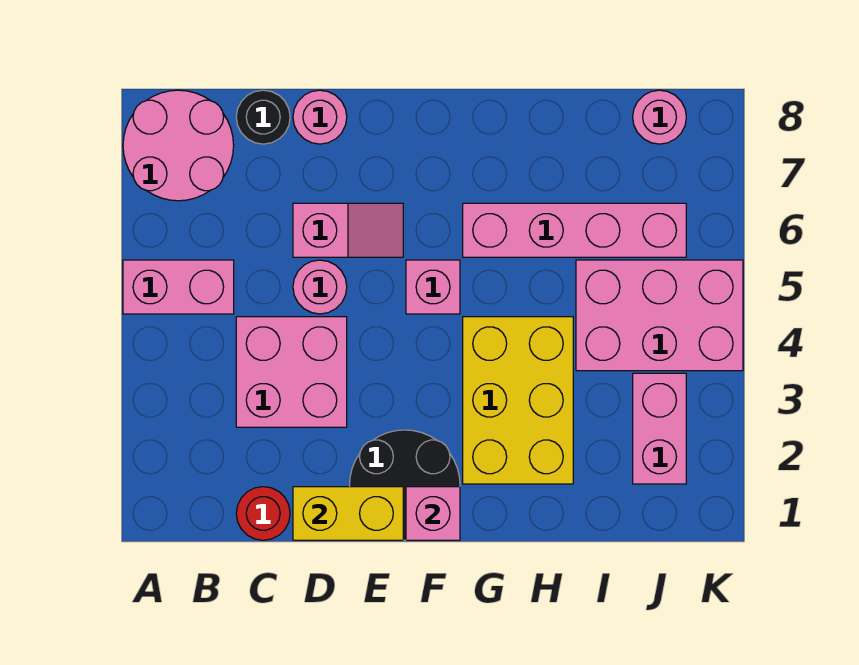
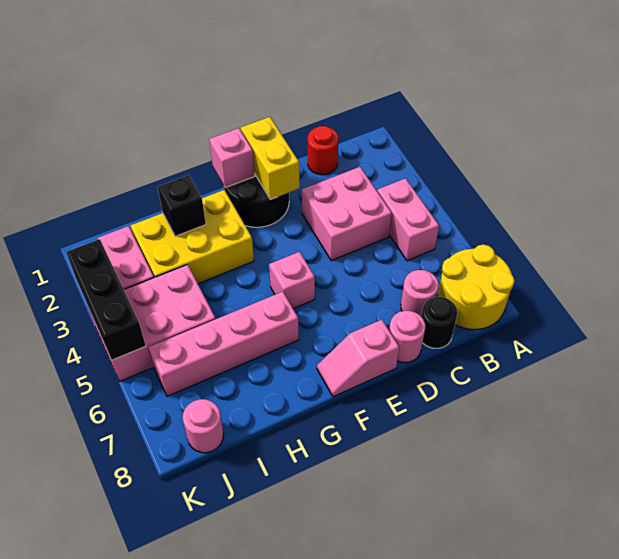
pink brick A5:B5 level 1 -> pink brick B4:B5 level 1
pink round brick A7:B8 level 1 -> yellow round brick A7:B8 level 1
yellow brick D1:E1 level 2 -> yellow brick E1:E2 level 2
pink round brick D5 level 1 -> pink round brick C7 level 1
pink slope D6:E6 level 1 top D -> pink slope E8:F8 level 1 top E
yellow brick G2:H4 level 1 -> yellow brick G2:I3 level 1
none -> black brick H2 level 2
none -> black brick K3:K5 level 2

